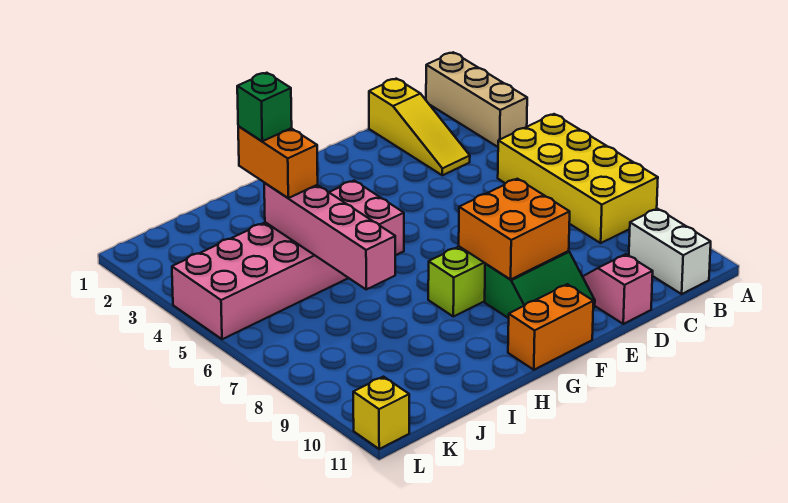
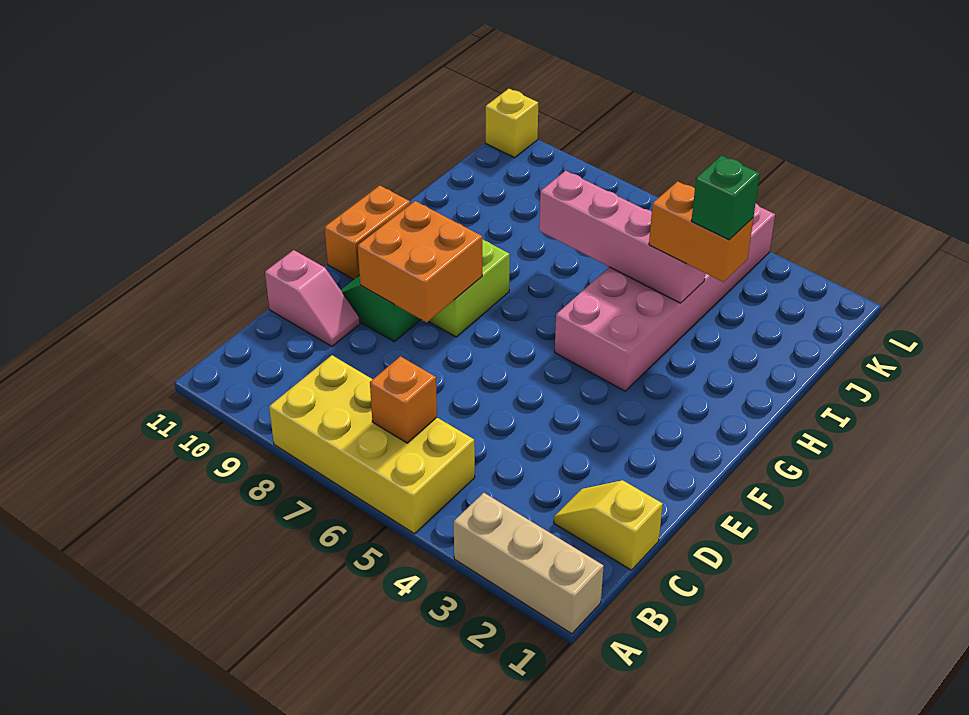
none -> orange brick B6 level 2
white brick B10:B11 level 1 -> none
yellow slope C1:C3 level 1 top 1 -> yellow slope C1:C2 level 1 top 1

